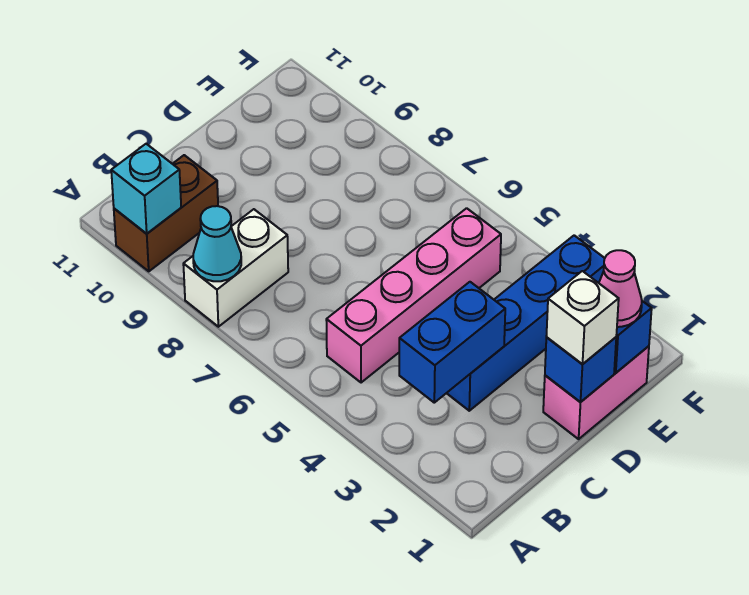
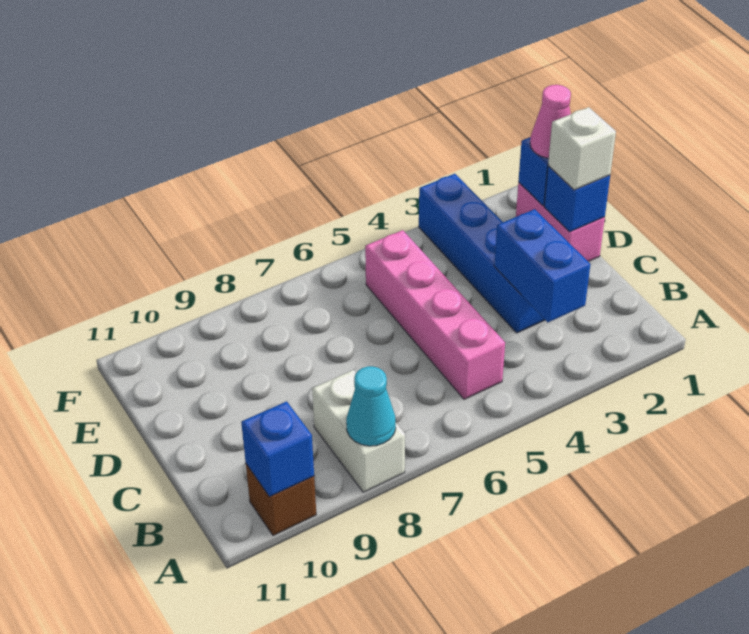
brown brick A10:B10 level 1 -> brown brick A10 level 1
cyan brick A10 level 2 -> blue brick A10 level 2

